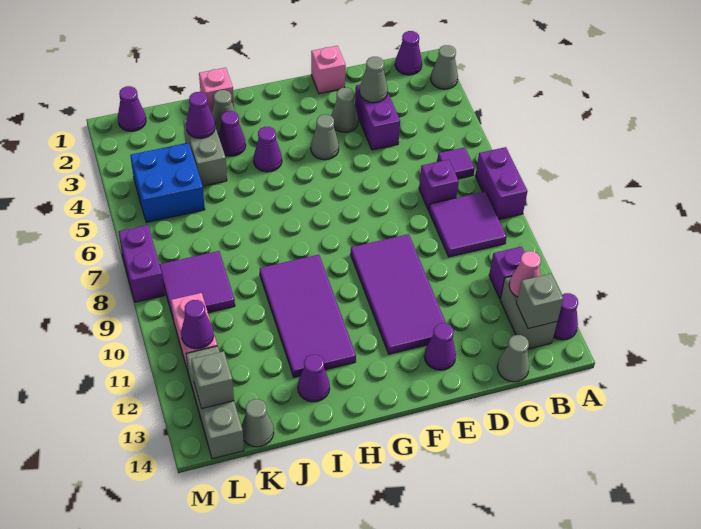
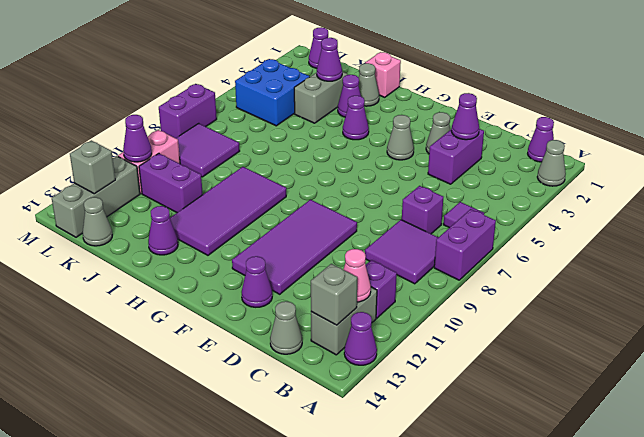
grey cone D3 level 2 -> purple cone D3 level 2
pink brick E1 level 1 -> none
none -> purple brick J11:K11 level 1

